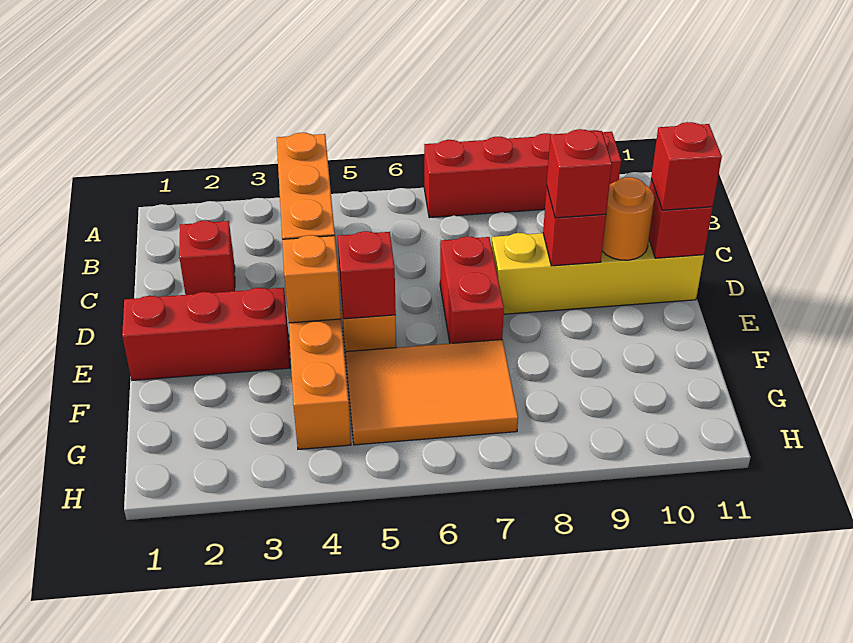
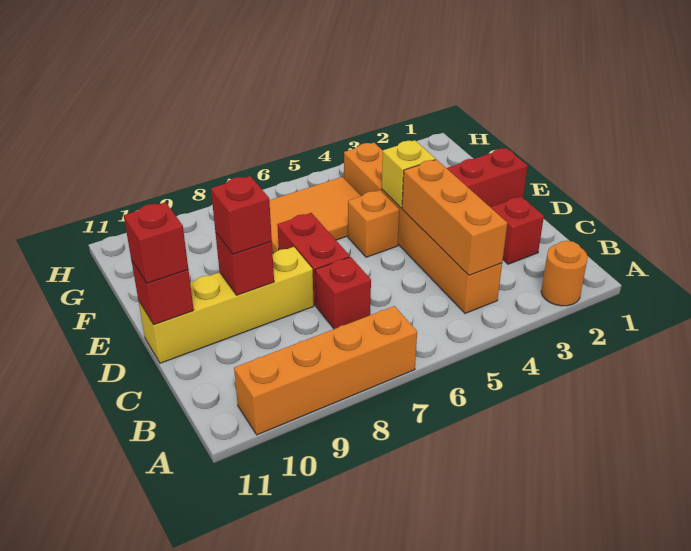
red brick A7:A10 level 1 -> orange brick A7:A10 level 1
orange round brick D10 level 2 -> orange round brick A2 level 1
orange brick E4 level 2 -> yellow brick E4 level 2
red brick E5 level 2 -> red brick C7 level 1

